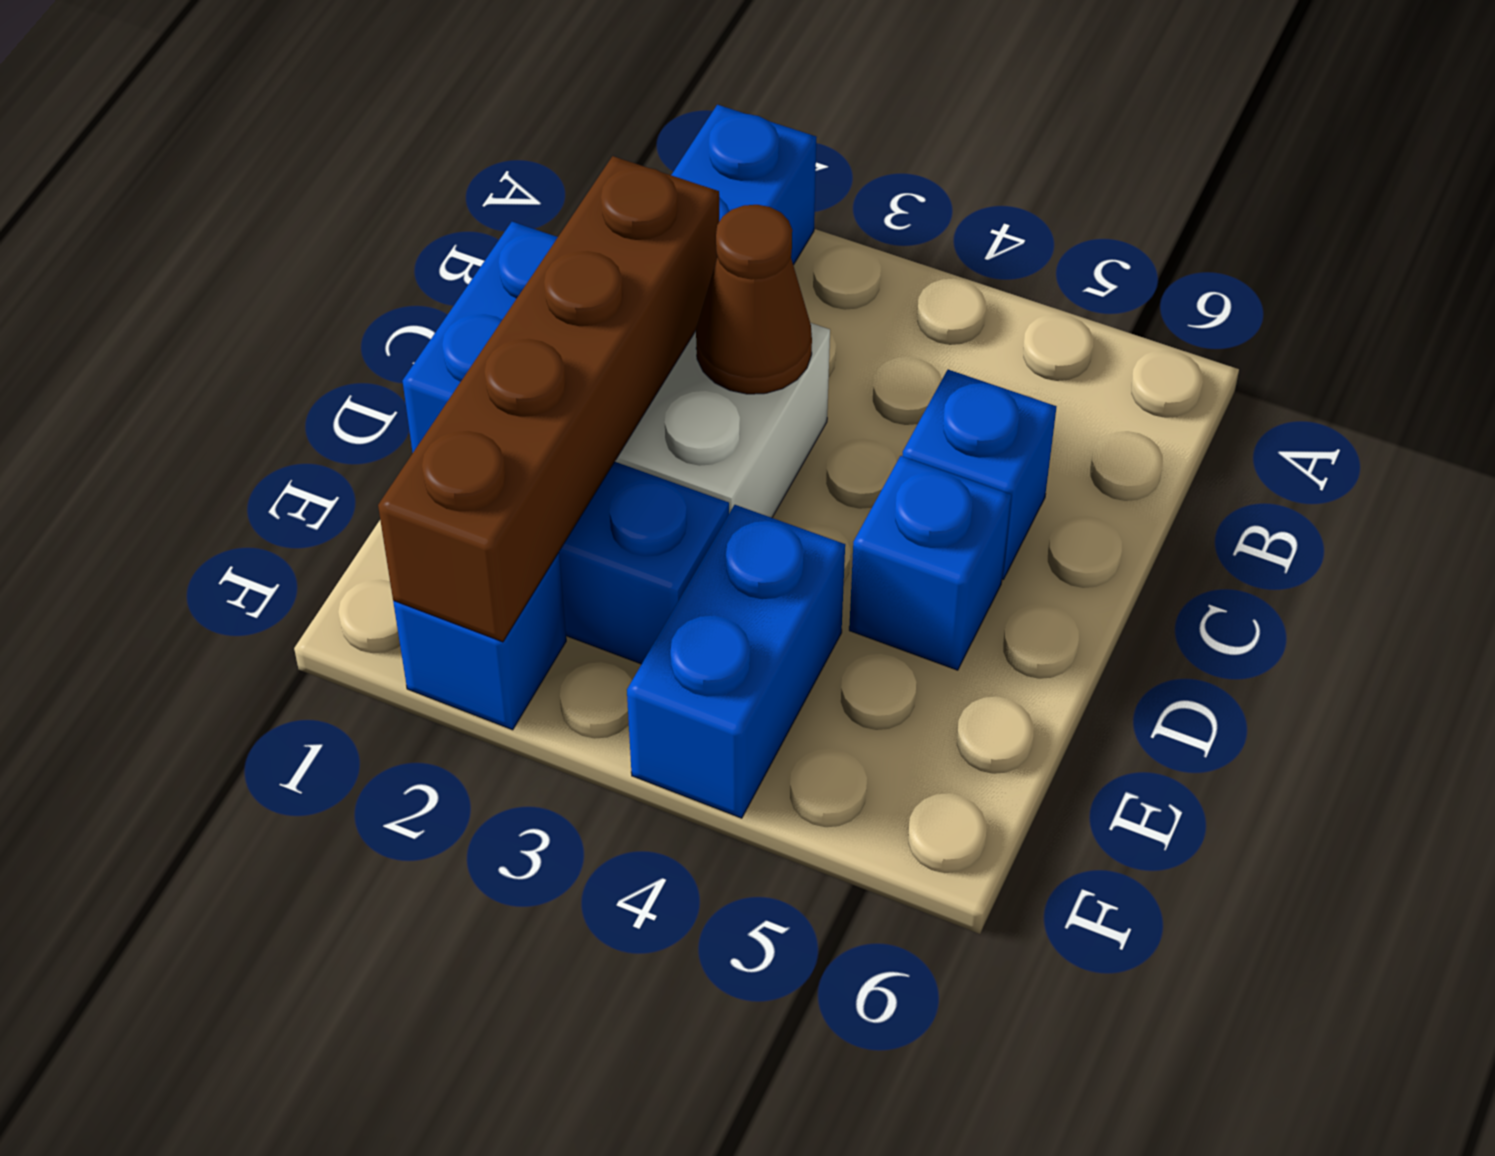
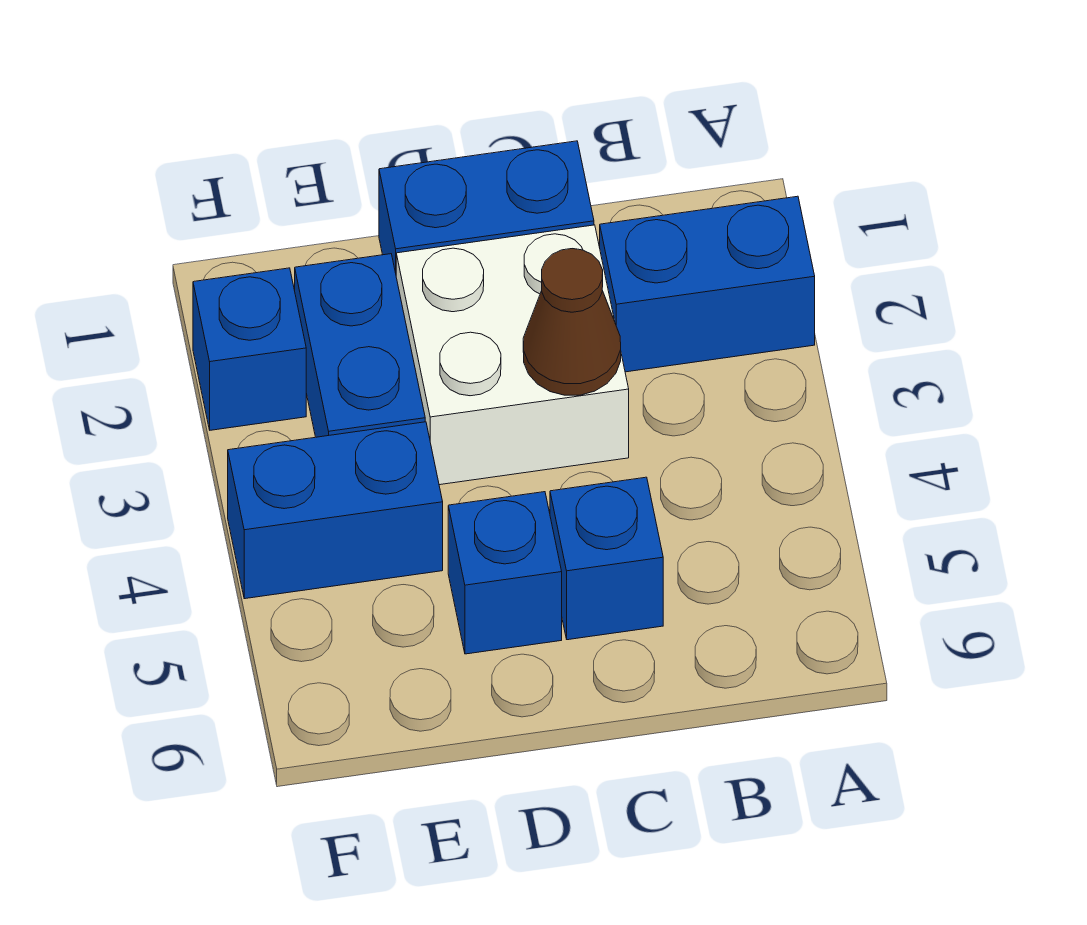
brown brick C2:F2 level 2 -> none

